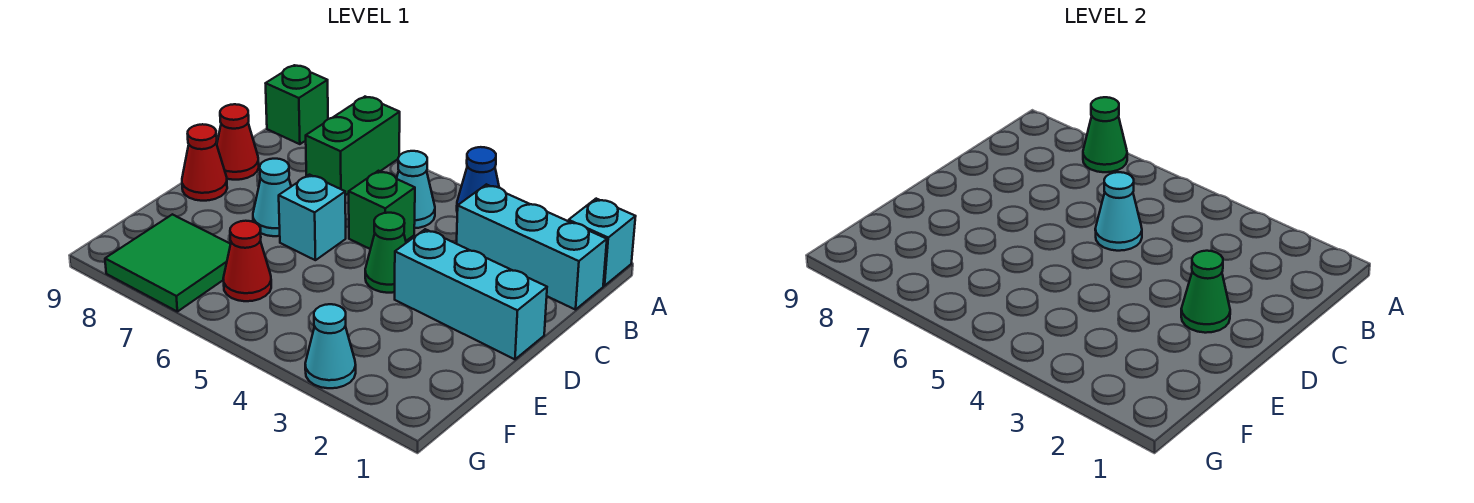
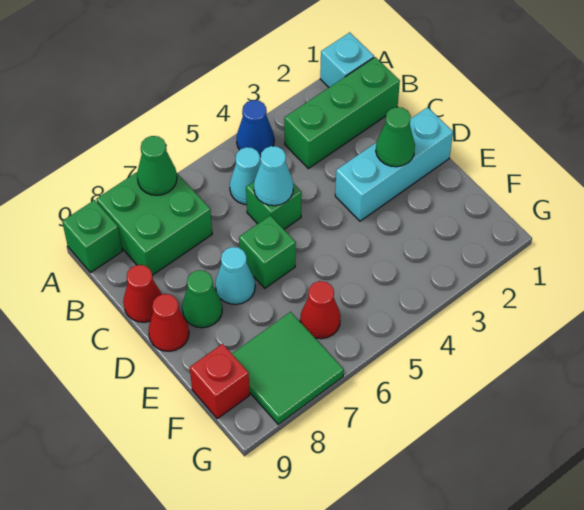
green brick A7:B7 level 1 -> green brick A7:B8 level 1
cyan brick B1:B3 level 1 -> green brick B1:B3 level 1
green cone D4 level 1 -> green cone D8 level 1
cyan brick D6 level 1 -> green brick D6 level 1
none -> red brick F9 level 1
cyan cone G3 level 1 -> none

